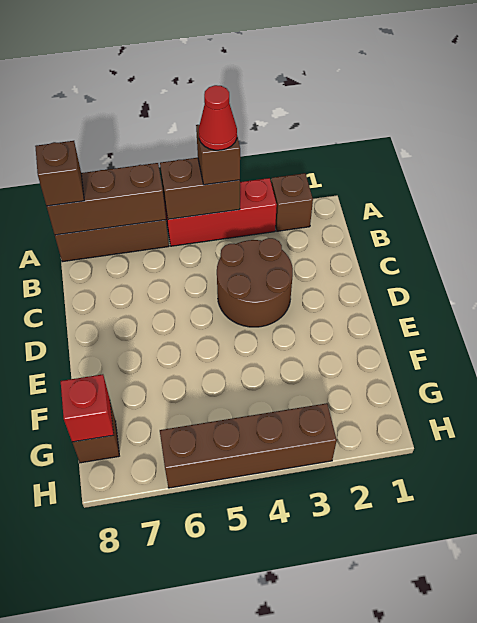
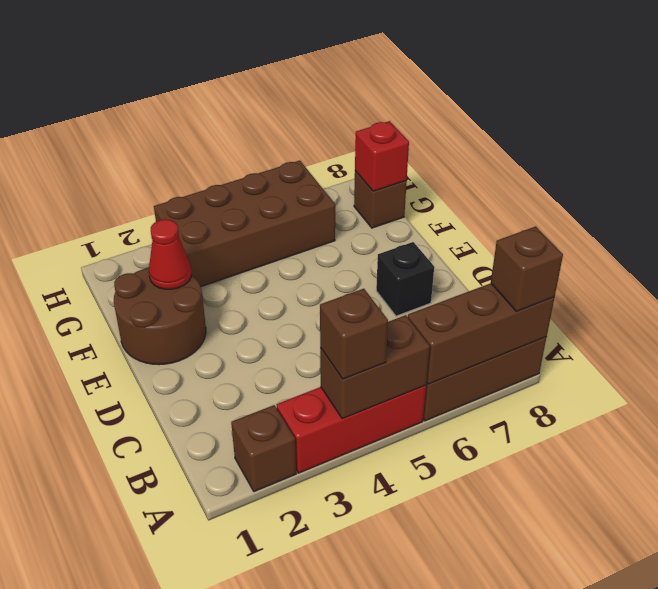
red cone A4 level 4 -> red cone F2 level 2
brown round brick C3:D4 level 1 -> brown round brick E1:F2 level 1
none -> black brick D7 level 1
brown brick H3:H6 level 1 -> brown brick G3:H6 level 1

